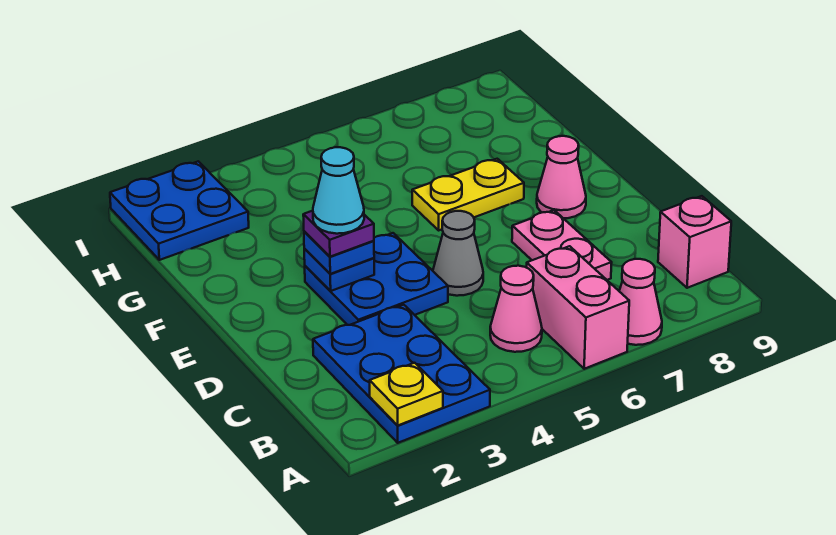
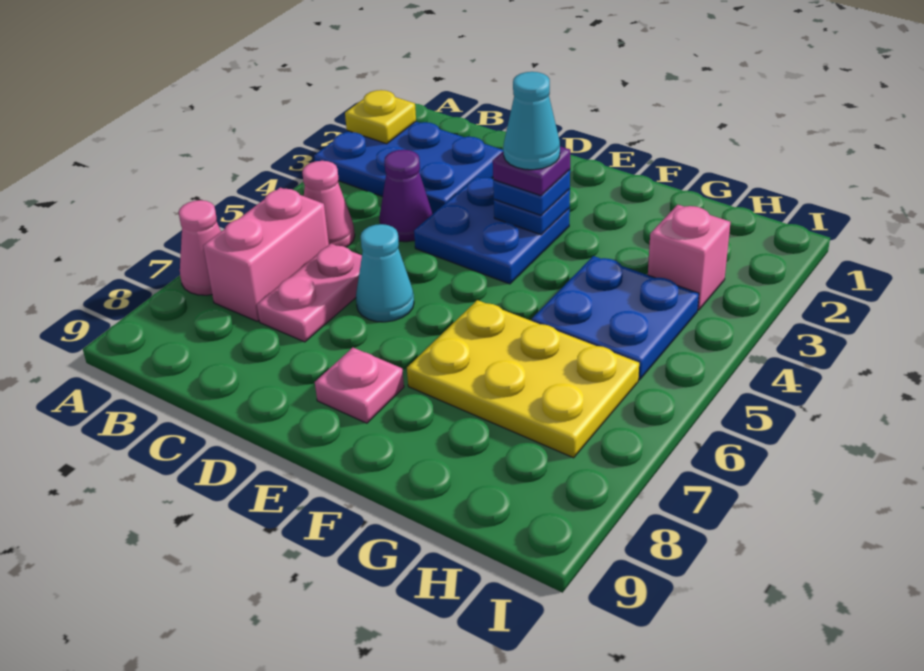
pink brick A6:B6 level 1 -> pink brick B6:B7 level 1
pink brick B9 level 1 -> pink brick H3 level 1
none -> purple cone C4 level 1
pink plate C7:D7 level 1 -> pink plate C6:C7 level 1
grey cone D5 level 1 -> none
none -> cyan cone D6 level 1
pink cone E8 level 1 -> pink plate E8 level 1
yellow plate F6:F7 level 1 -> yellow plate F6:H7 level 1
blue plate H1:I2 level 1 -> blue plate G4:H5 level 1

